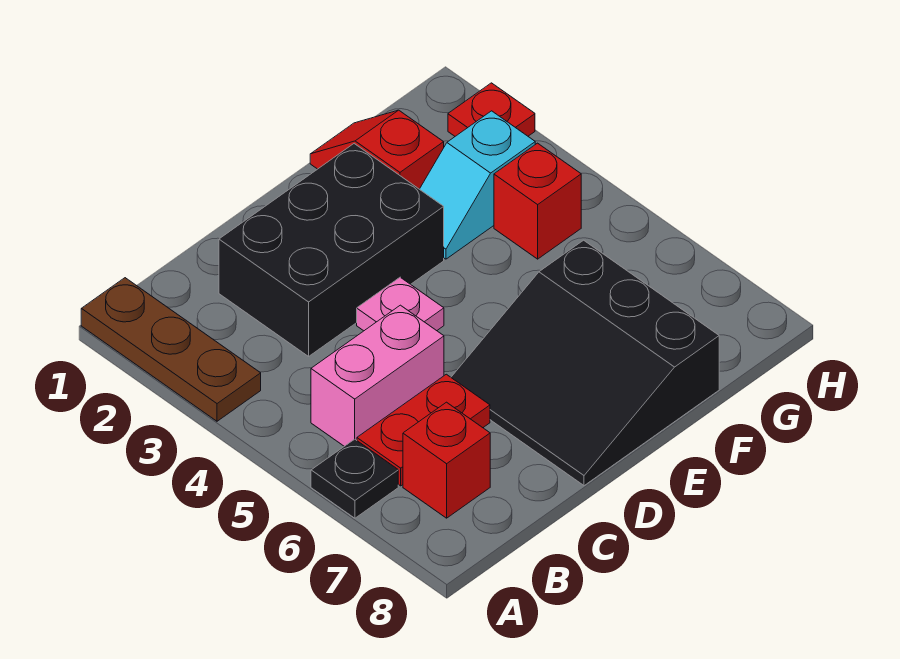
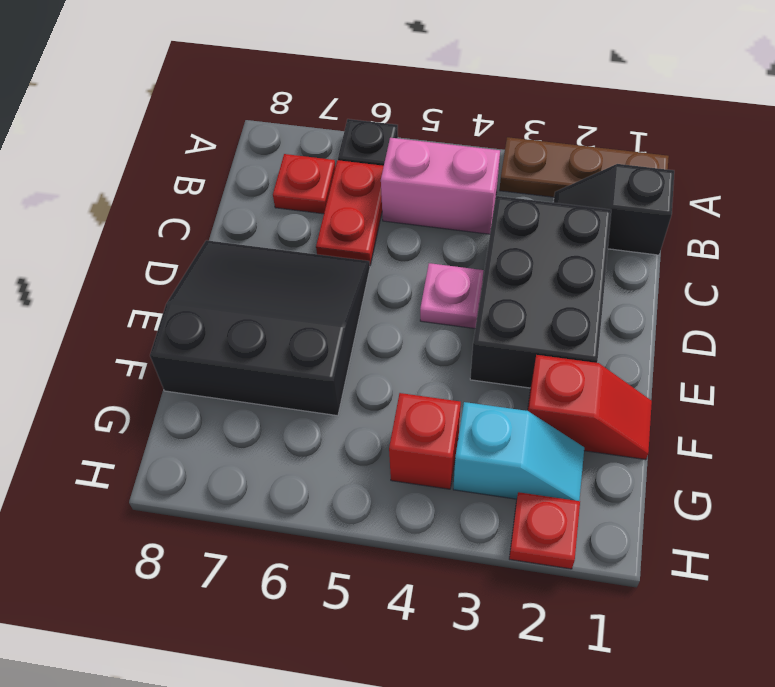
none -> black slope B1:B2 level 1 top 1
pink brick B5:C5 level 1 -> pink brick B4:B5 level 1
red brick B7 level 1 -> red plate B7 level 1
cyan slope F3:G3 level 1 top G -> cyan slope G2:G3 level 1 top 3

